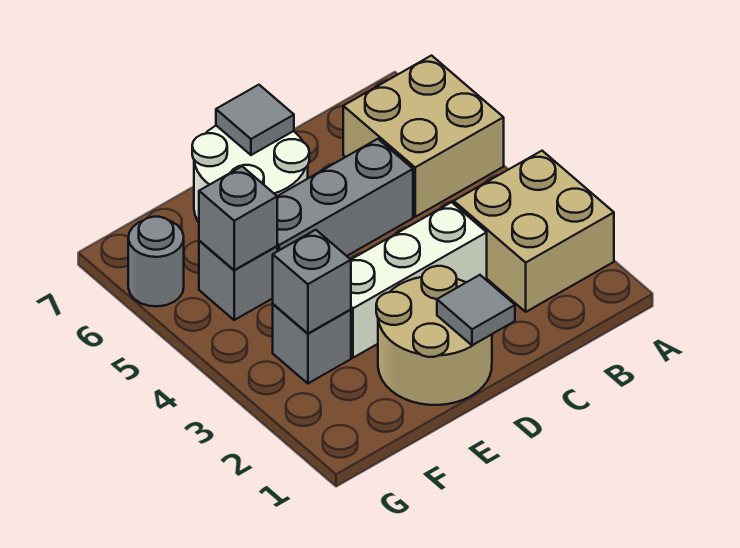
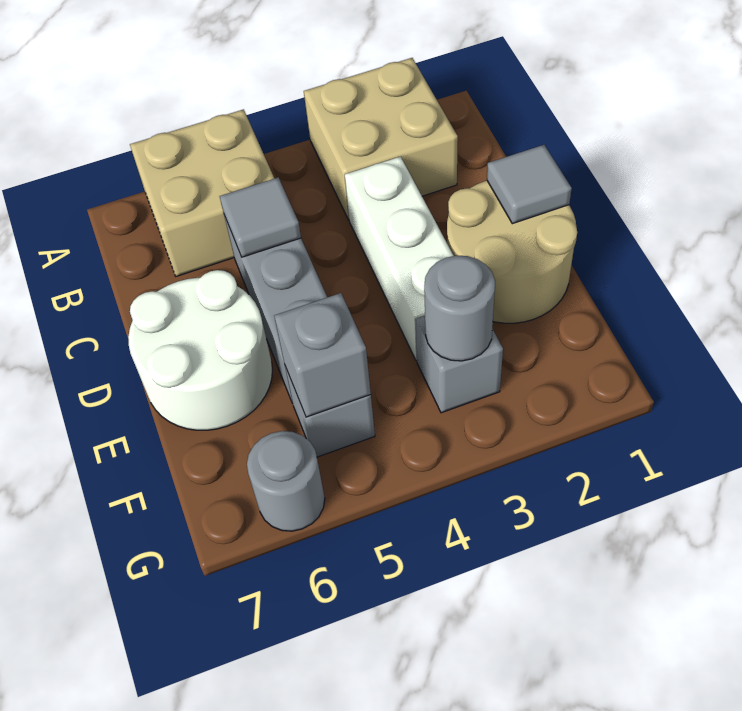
grey tile D7 level 2 -> grey tile C5 level 2
grey brick F3 level 2 -> grey round brick F3 level 2

